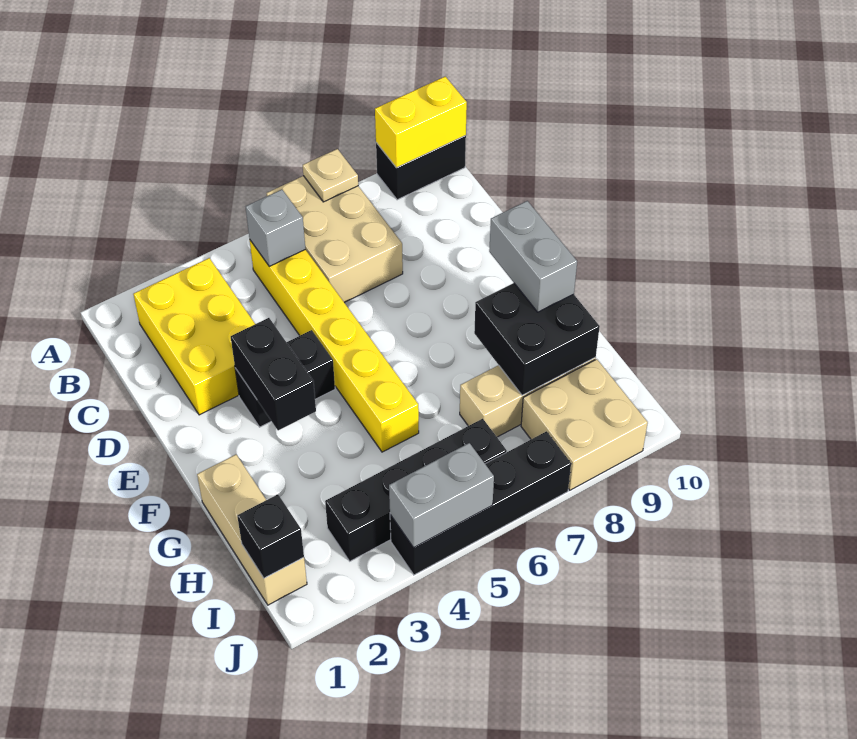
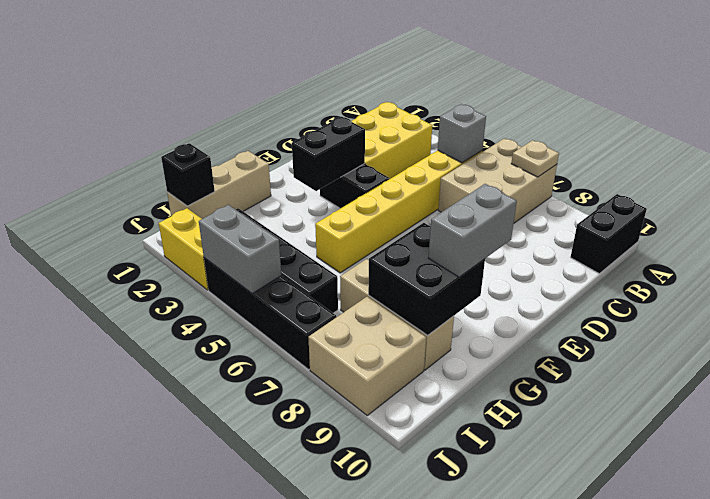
black brick A9:A10 level 1 -> black brick A10:B10 level 1
yellow brick A9:A10 level 2 -> yellow brick J2:J3 level 1

